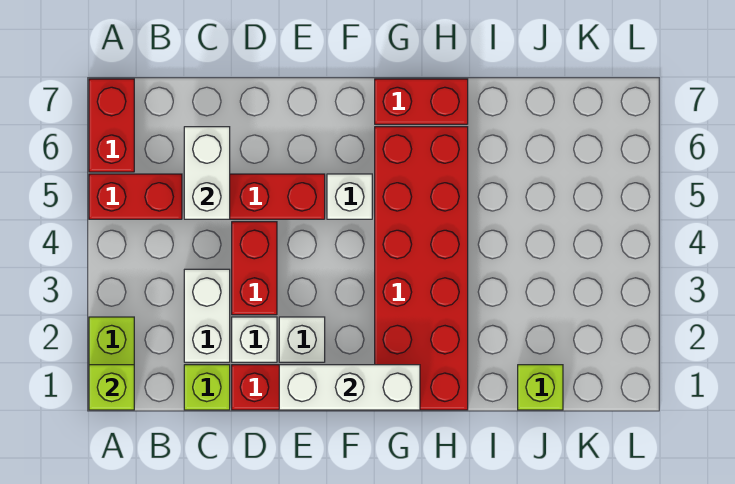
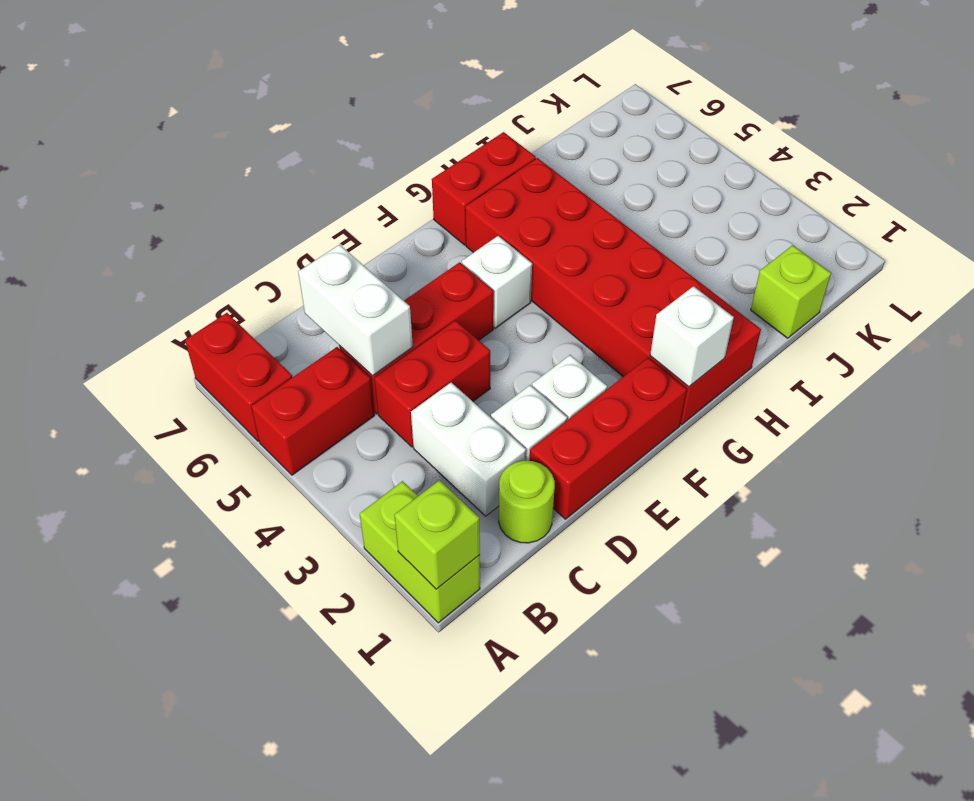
lime brick C1 level 1 -> lime round brick C1 level 1
red brick D3:D4 level 1 -> red brick C4:D4 level 1
white brick E1:G1 level 2 -> white brick G1 level 2

